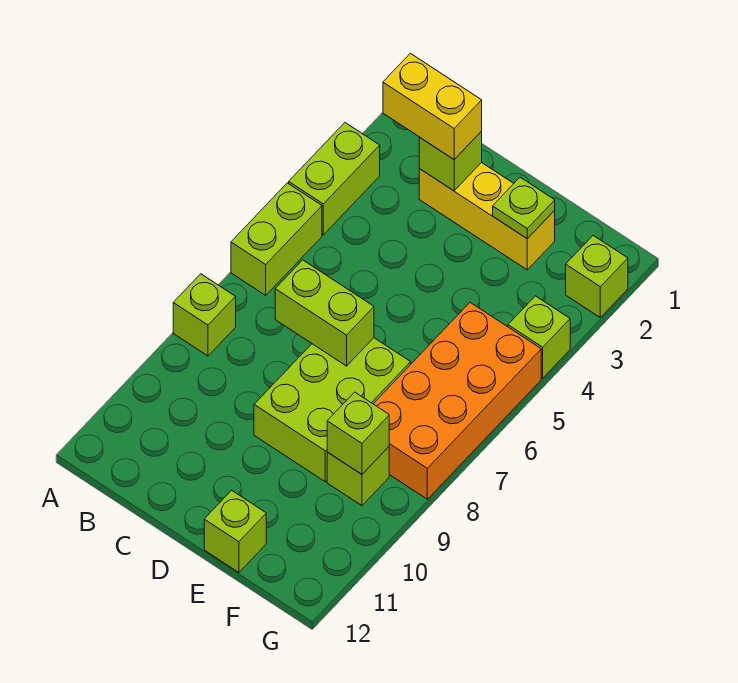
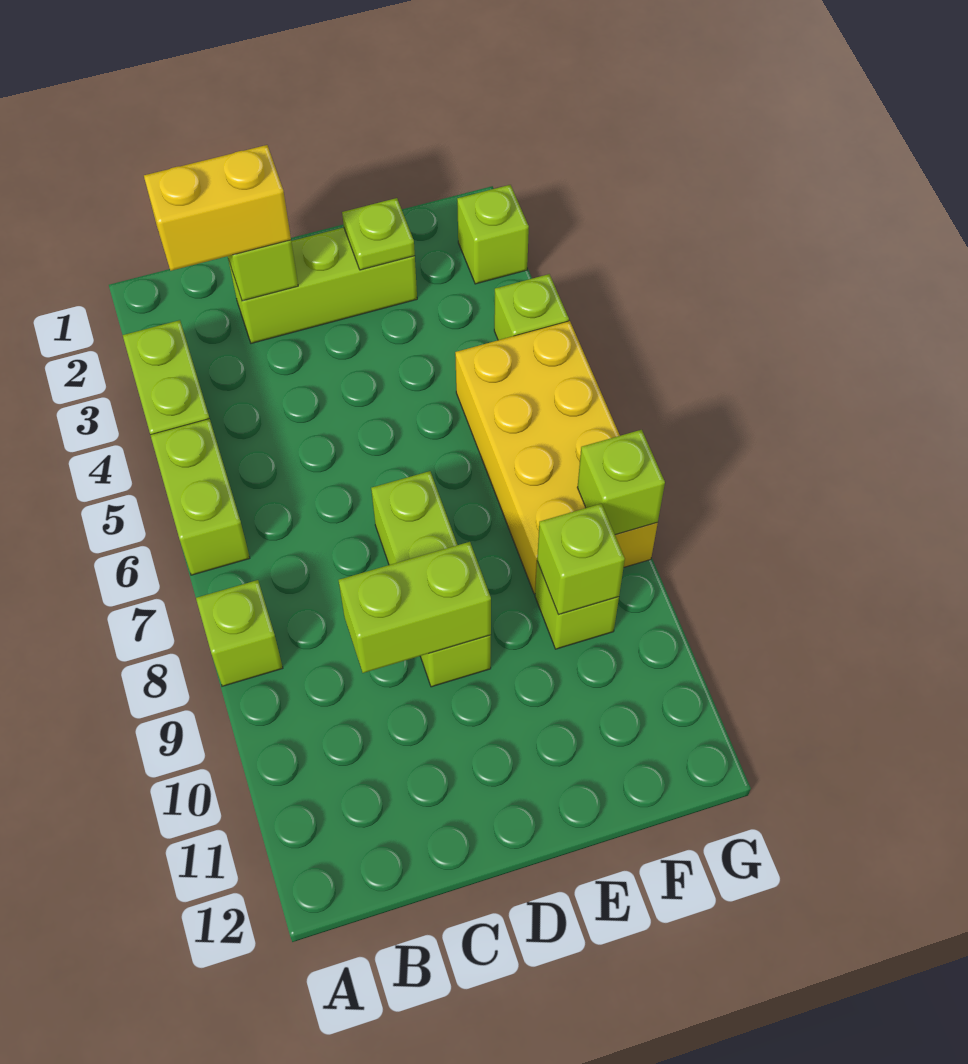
yellow brick C2:E2 level 1 -> lime brick C2:E2 level 1
lime brick C7:D7 level 2 -> lime brick C9:D9 level 2
lime brick D7:E9 level 1 -> lime brick D7:D9 level 1
lime brick E12 level 1 -> lime brick G8 level 2
orange brick F5:G8 level 1 -> yellow brick F5:G8 level 1

